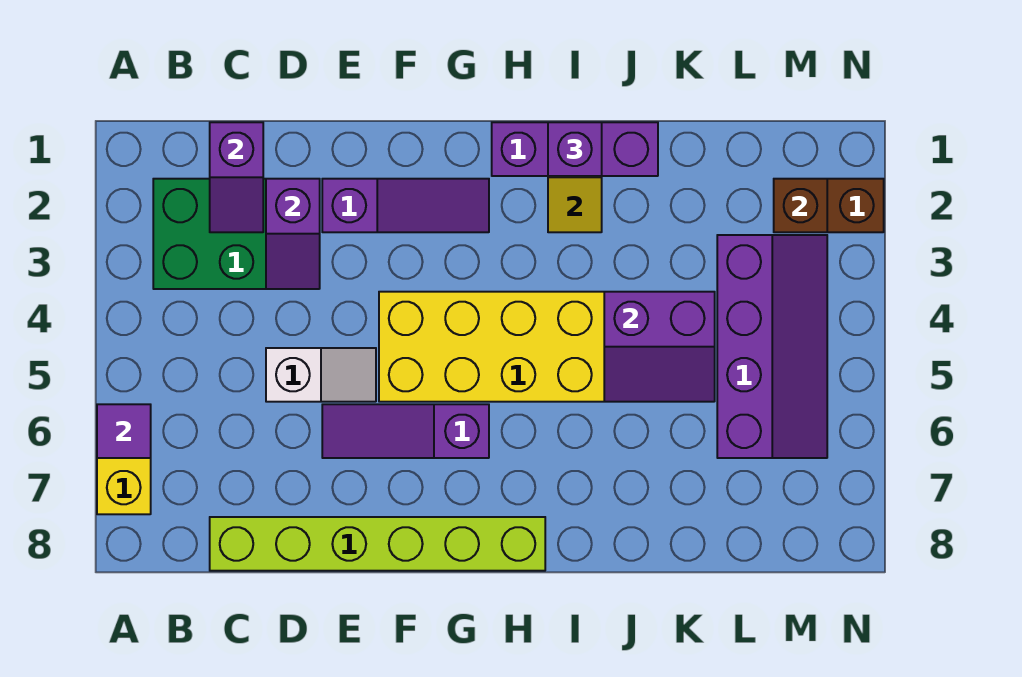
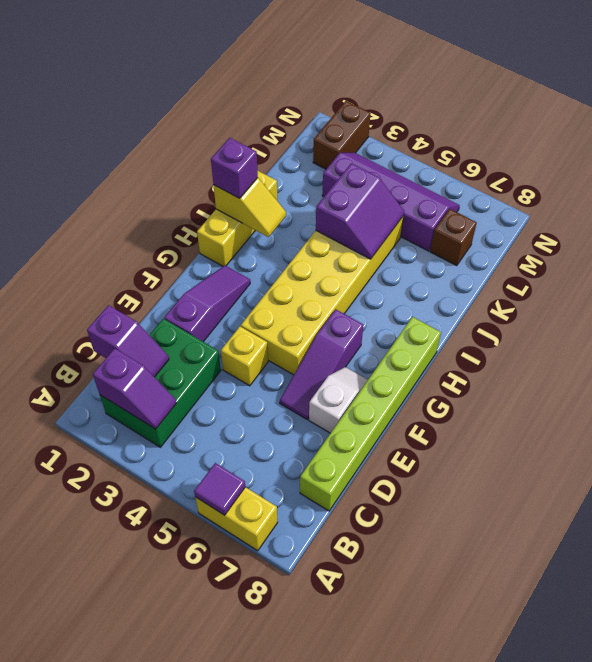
purple slope D2:D3 level 2 top 2 -> purple slope B2:B3 level 2 top 2
white slope D5:E5 level 1 top D -> white slope E7:F7 level 1 top E
none -> yellow brick E4 level 1
purple brick H1:J1 level 1 -> yellow brick H1:J1 level 1
brown brick M2 level 2 -> brown brick L7 level 1

